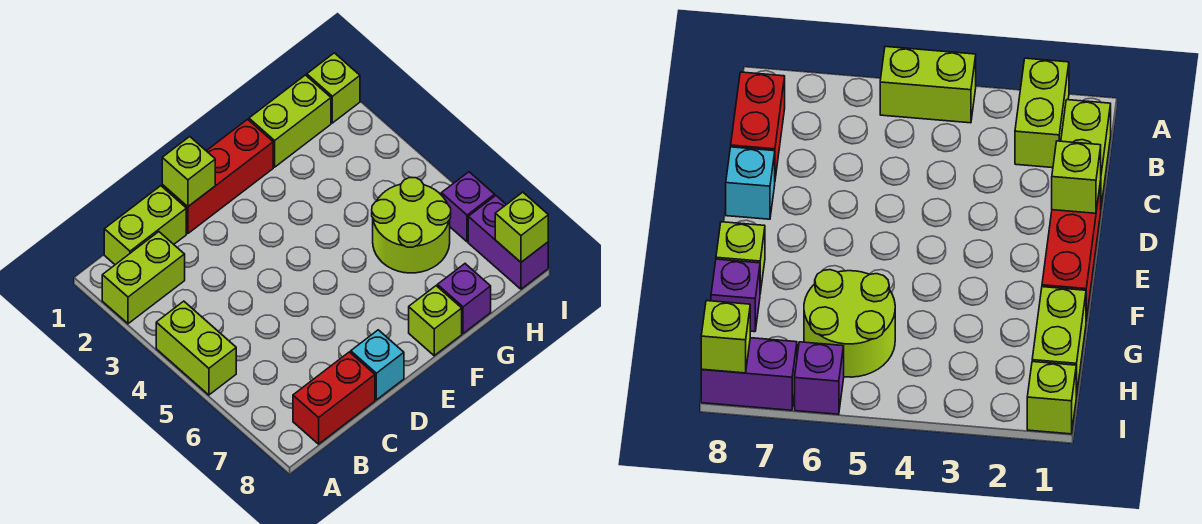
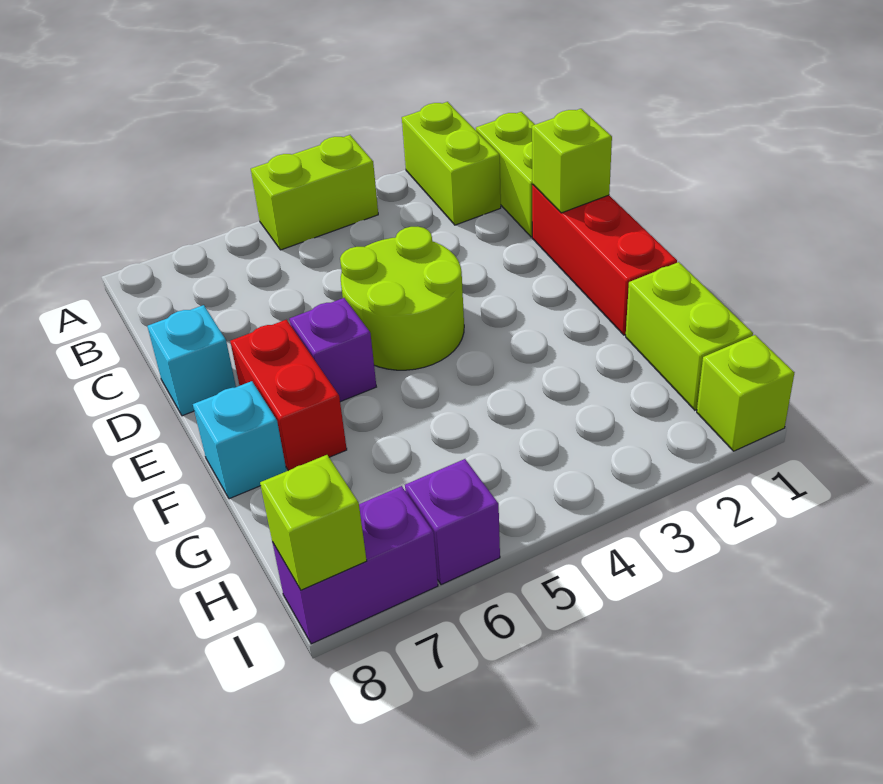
red brick B8:C8 level 1 -> red brick E7:F7 level 1
lime brick F8 level 1 -> cyan brick F8 level 1
lime round brick G5:H6 level 1 -> lime round brick D4:E5 level 1
purple brick G8 level 1 -> purple brick E6 level 1

